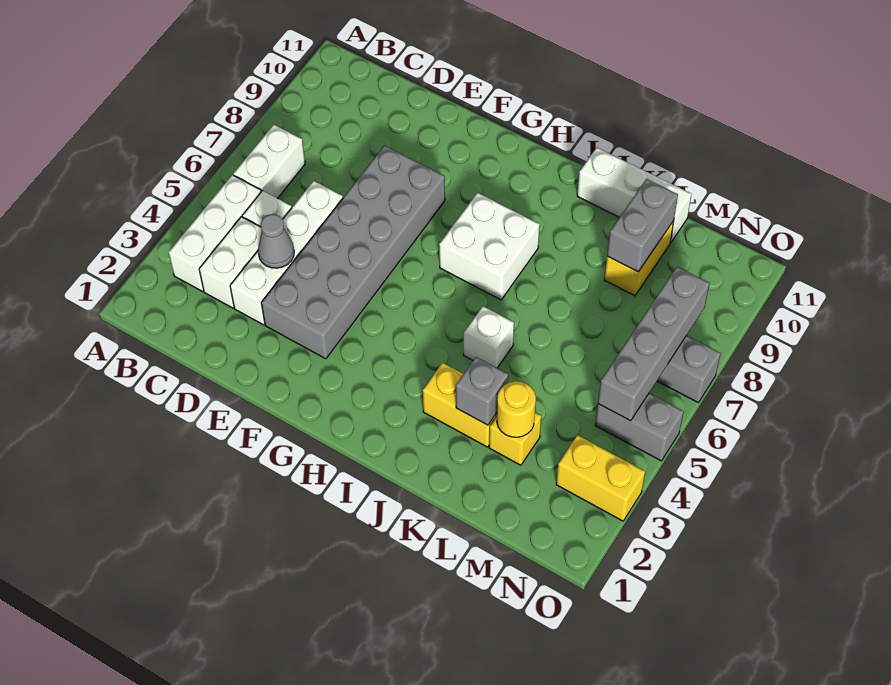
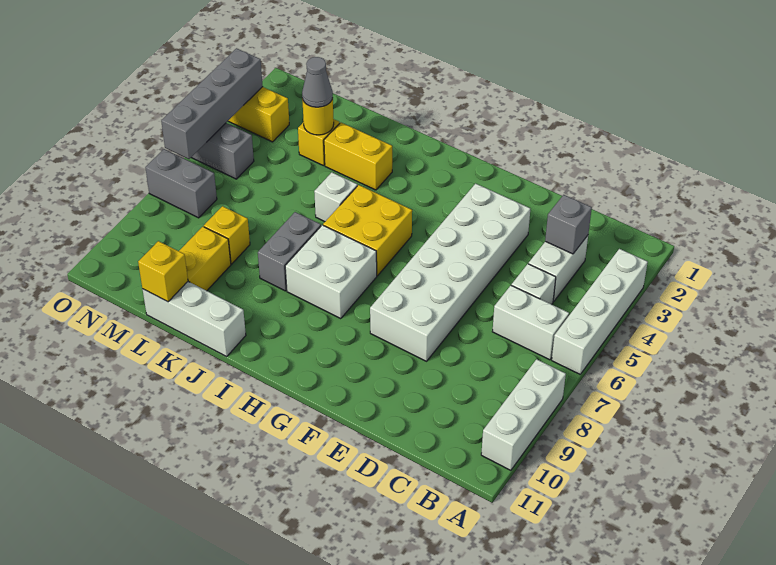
white brick B3:B5 level 1 -> white brick A8:A10 level 1
white brick B6:B7 level 1 -> white brick B6:C6 level 1
white brick D3:D6 level 1 -> white brick A3:A6 level 1
grey cone D4 level 2 -> grey cone L3 level 3
grey brick E3:F8 level 1 -> white brick E3:F8 level 1
none -> yellow brick H5:I6 level 1
grey brick K3 level 2 -> grey brick C3 level 2
none -> yellow brick L8 level 1
grey brick L9:L10 level 2 -> grey brick J7:J8 level 1
none -> yellow brick L11 level 2
grey brick N5:N8 level 2 -> grey brick O3:O6 level 2

